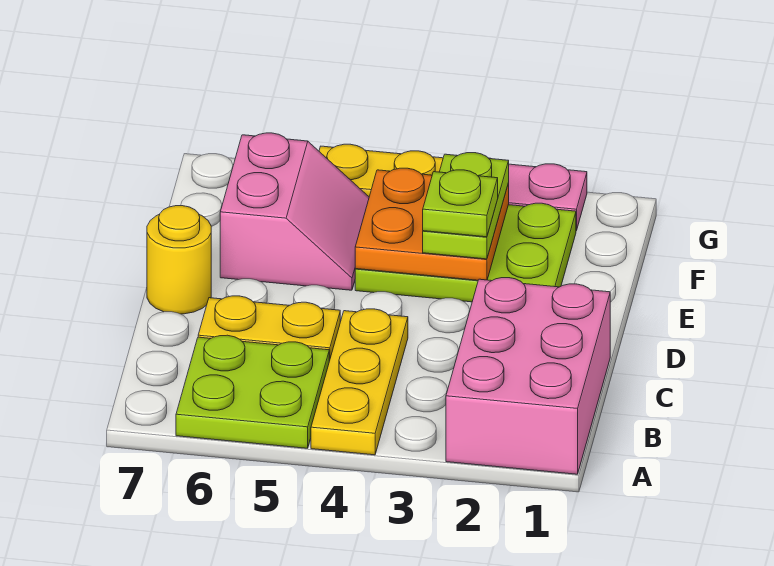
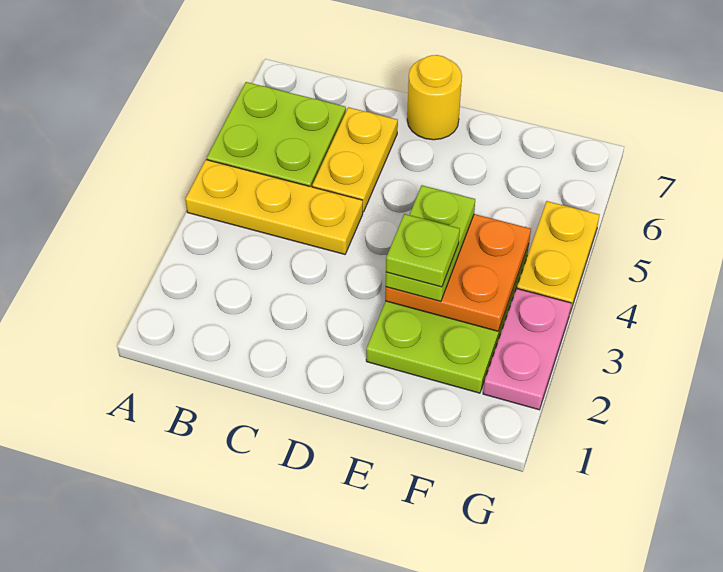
pink brick A1:C2 level 1 -> none
lime plate E3:F3 level 3 -> lime plate E3:E4 level 3
pink slope E5:F6 level 1 top 6 -> none

